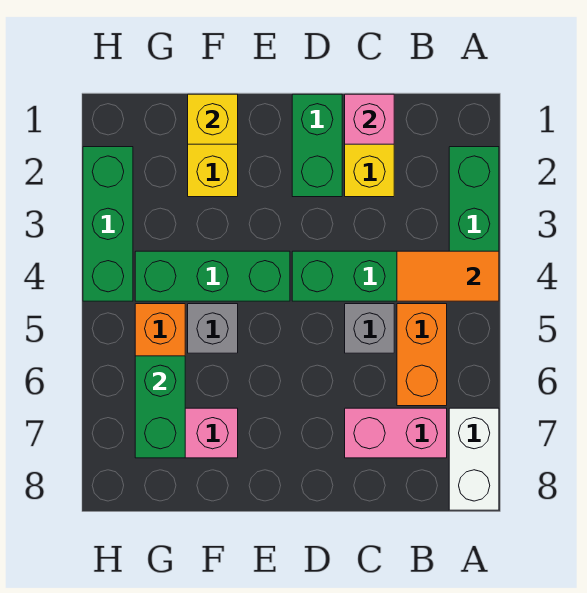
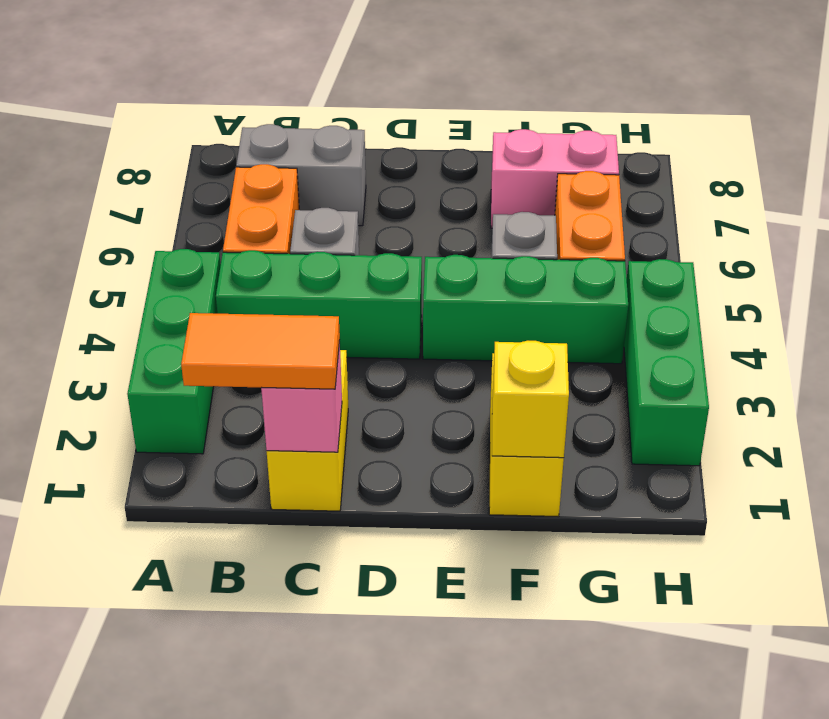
orange tile A4:B4 level 2 -> orange tile B1:C1 level 3
white brick A7:A8 level 1 -> none
pink brick B7:C7 level 1 -> grey brick B7:C7 level 1
green brick D1:D2 level 1 -> none
green brick G6:G7 level 2 -> none

